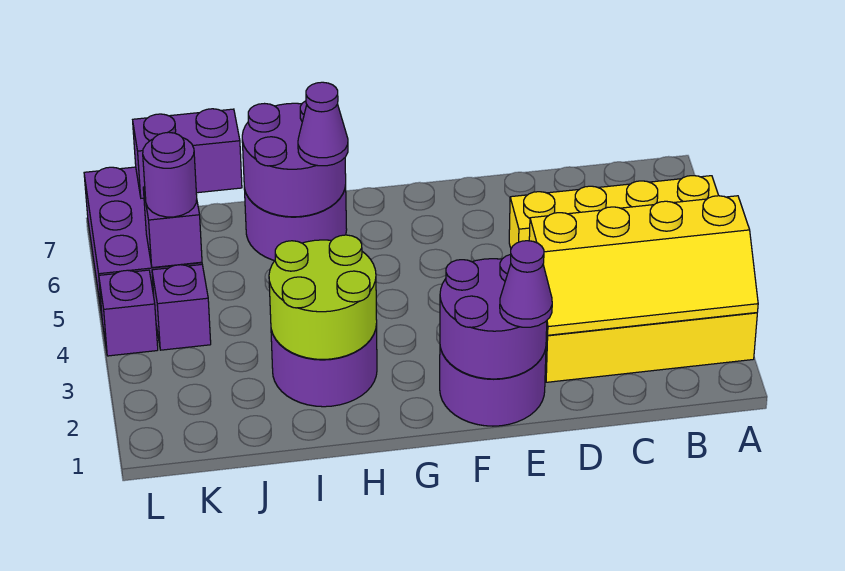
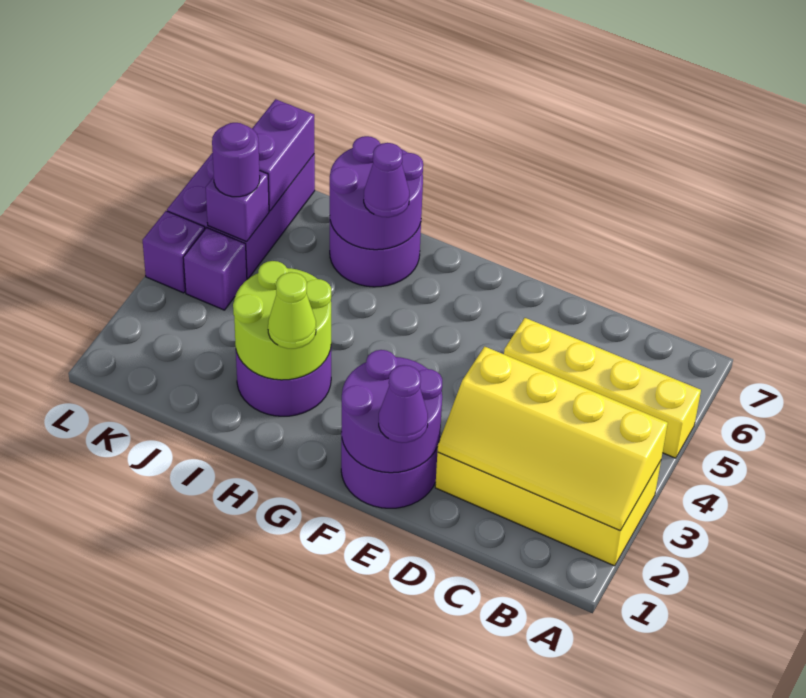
none -> lime cone H2 level 3
purple brick J7:K7 level 2 -> purple brick K6:K7 level 2

